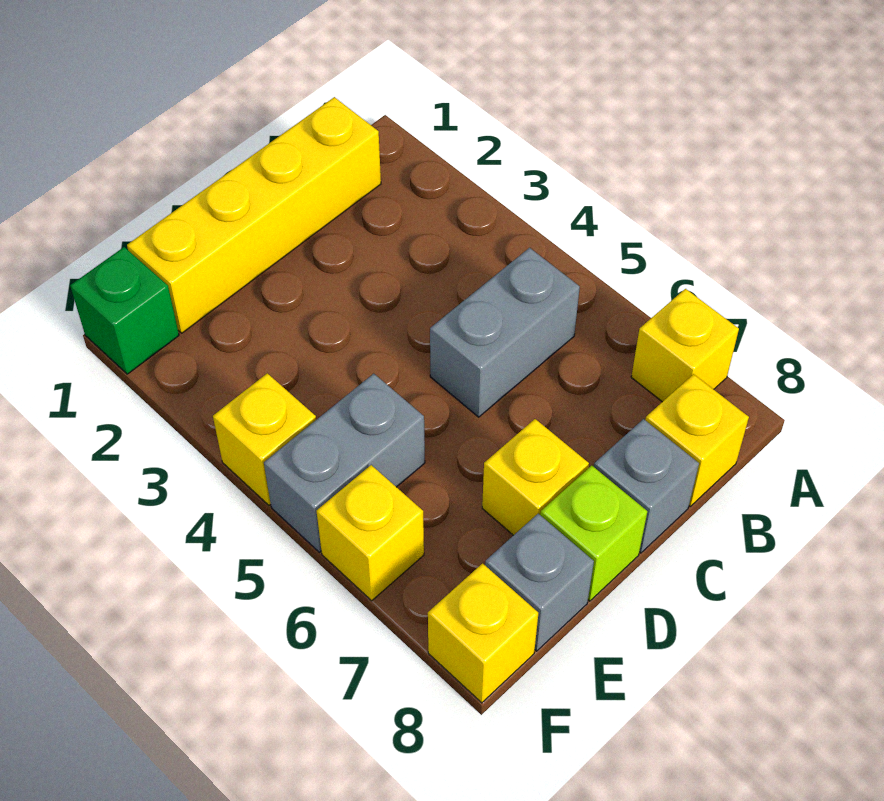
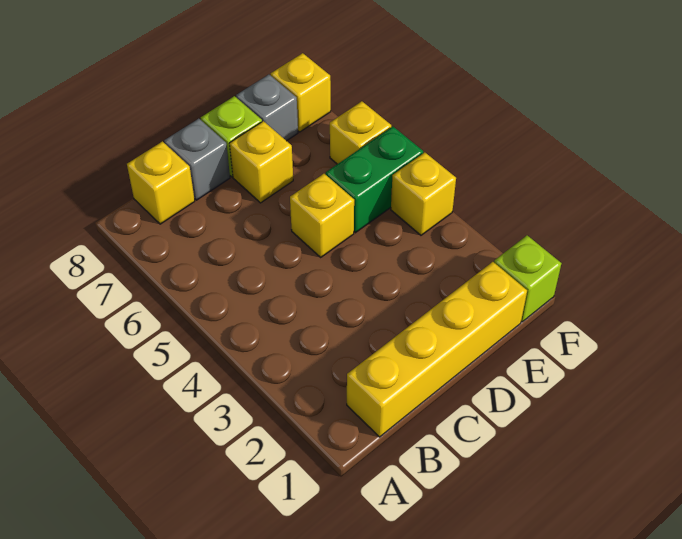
yellow brick A7 level 1 -> yellow brick D5 level 1
grey brick B5:C5 level 1 -> none
grey brick E5:F5 level 1 -> green brick E5:F5 level 1
green brick F1 level 1 -> lime brick F1 level 1

